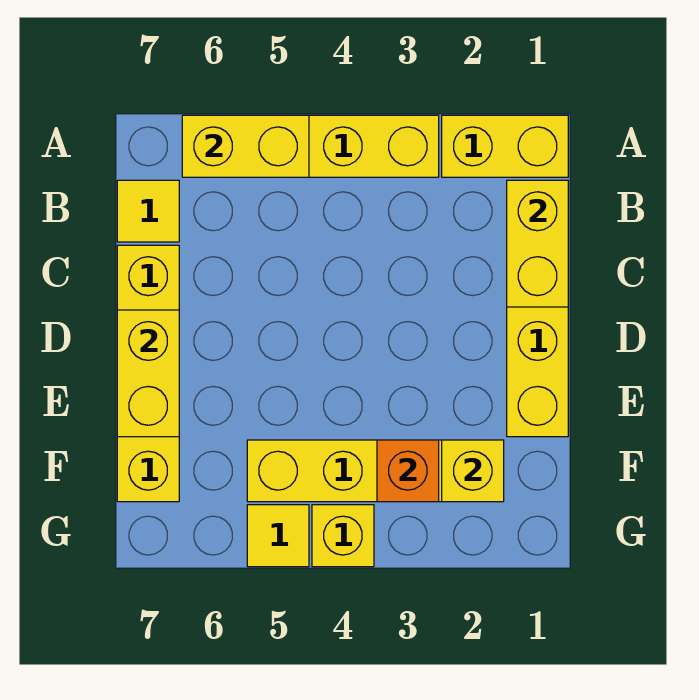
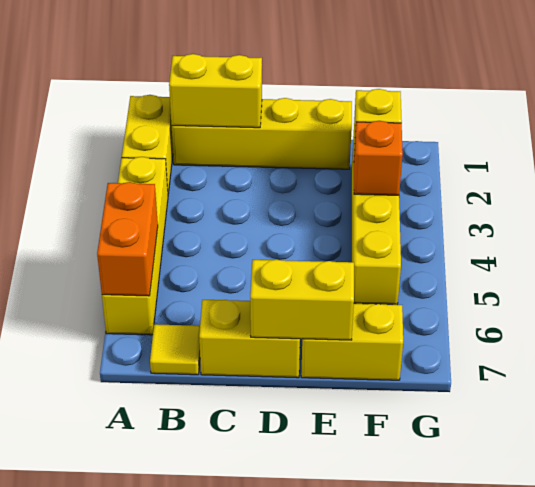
yellow brick A5:A6 level 2 -> orange brick A5:A6 level 2
yellow brick G4 level 1 -> none
yellow tile G5 level 1 -> none

